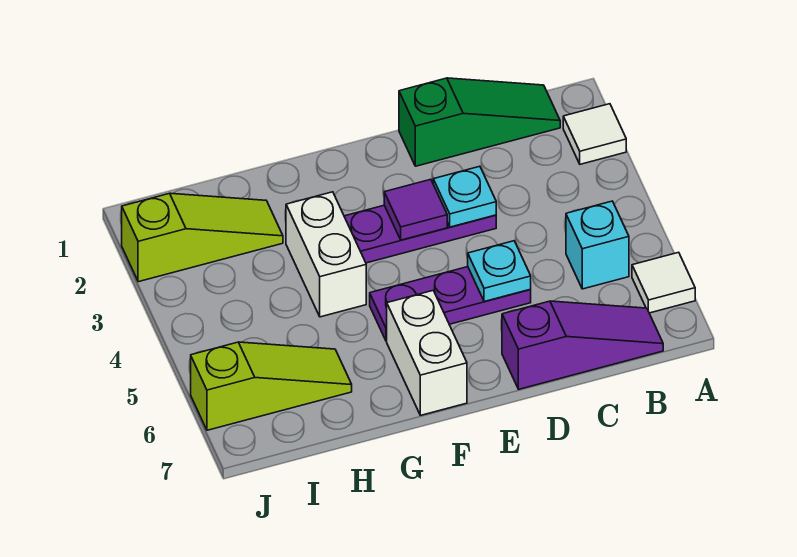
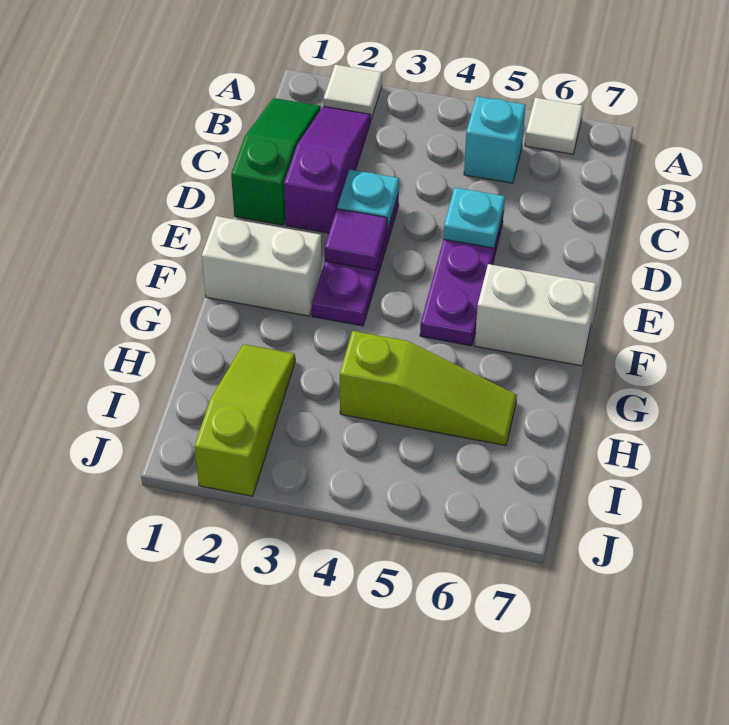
purple slope B7:D7 level 1 top D -> purple slope B2:D2 level 1 top D
white brick G3:G4 level 1 -> white brick F1:F2 level 1
lime slope H6:J6 level 1 top J -> lime slope H4:H6 level 1 top 4

